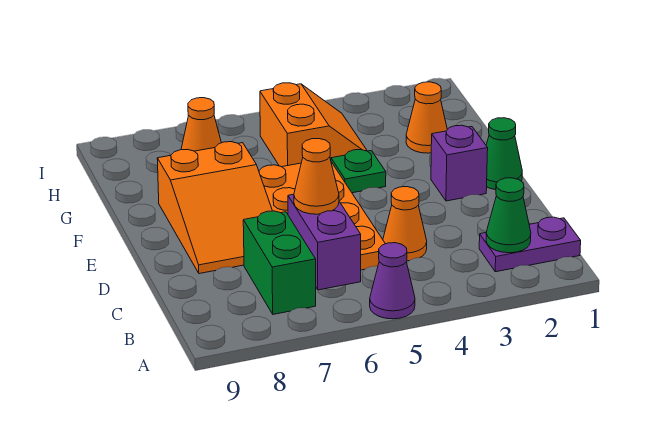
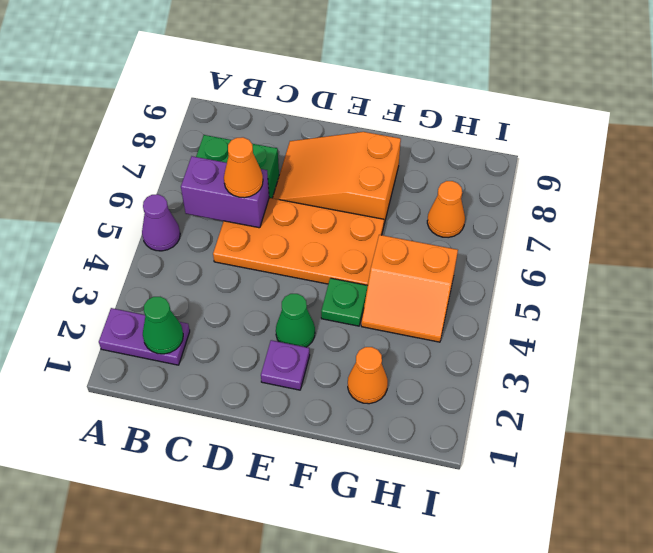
purple plate B1:B2 level 1 -> purple plate A2:B2 level 1
orange cone C4 level 1 -> none
green cone E1 level 1 -> green cone E3 level 1
purple brick E2 level 1 -> purple plate E2 level 1

